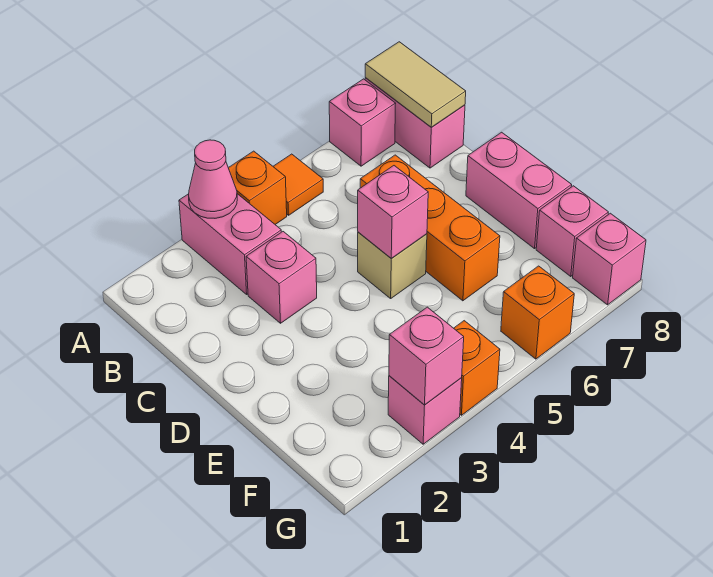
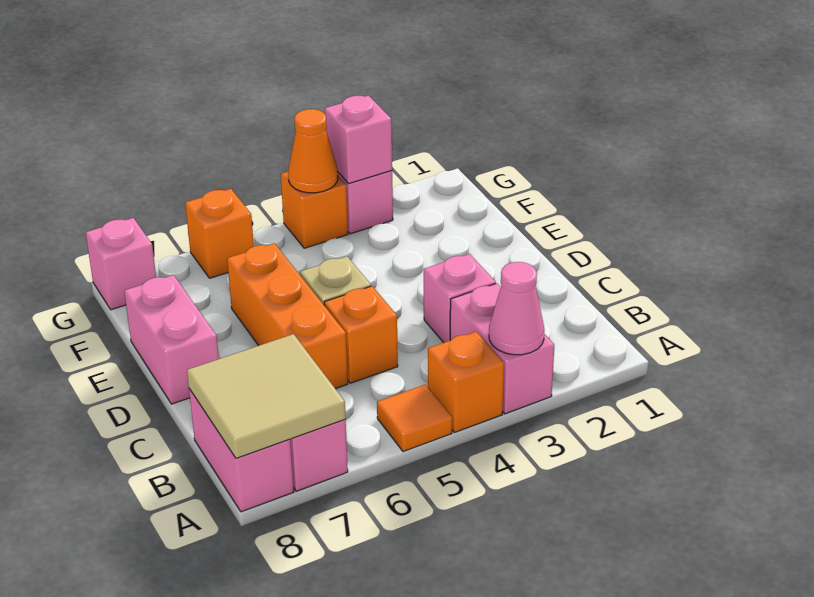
tan tile A8:B8 level 2 -> tan tile A7:B8 level 2
none -> orange brick C5 level 1
pink brick D5 level 2 -> none
pink brick F8 level 1 -> none
none -> orange cone G4 level 2

